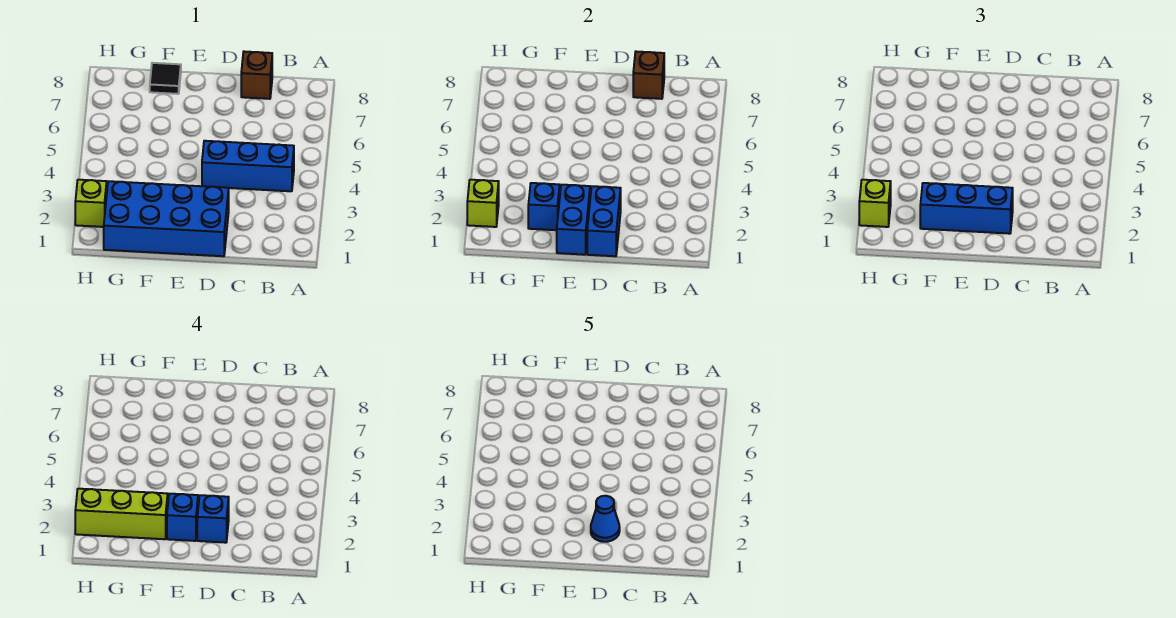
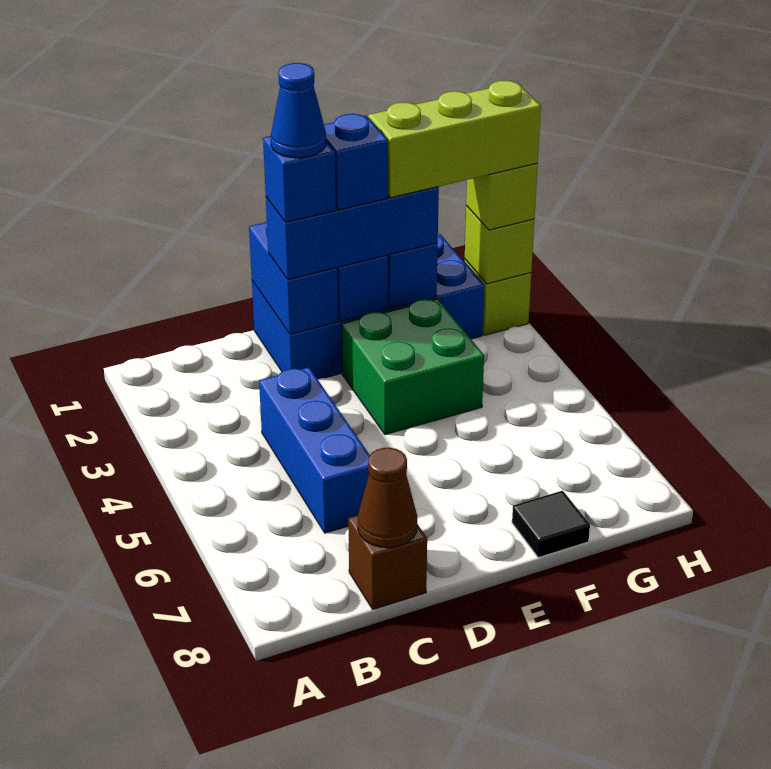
blue brick B4:D4 level 1 -> blue brick C4:C6 level 1
brown brick C8 level 2 -> brown cone C8 level 2
none -> green brick E3:F4 level 1

